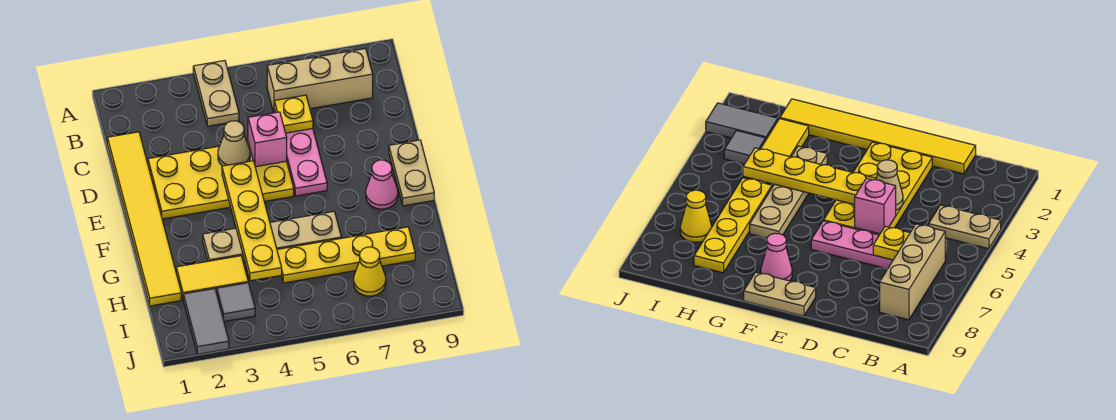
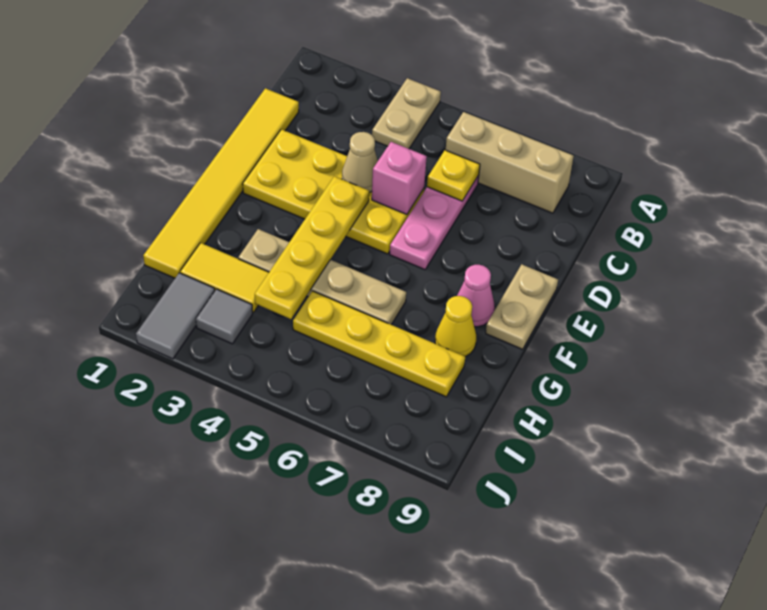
yellow cone I7 level 1 -> yellow cone G8 level 1

